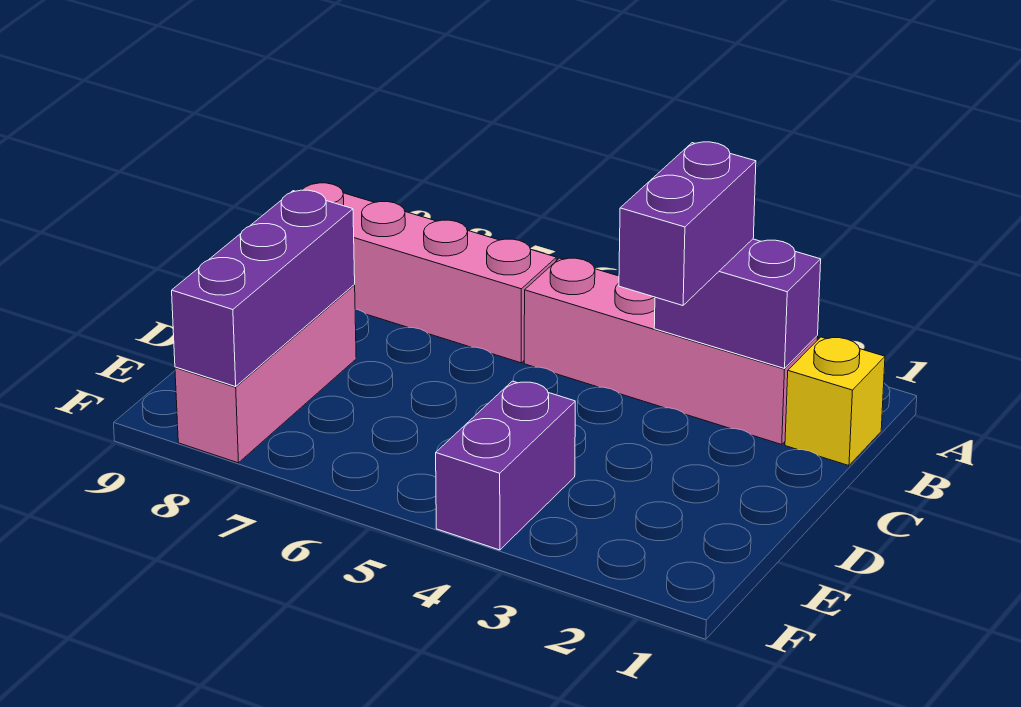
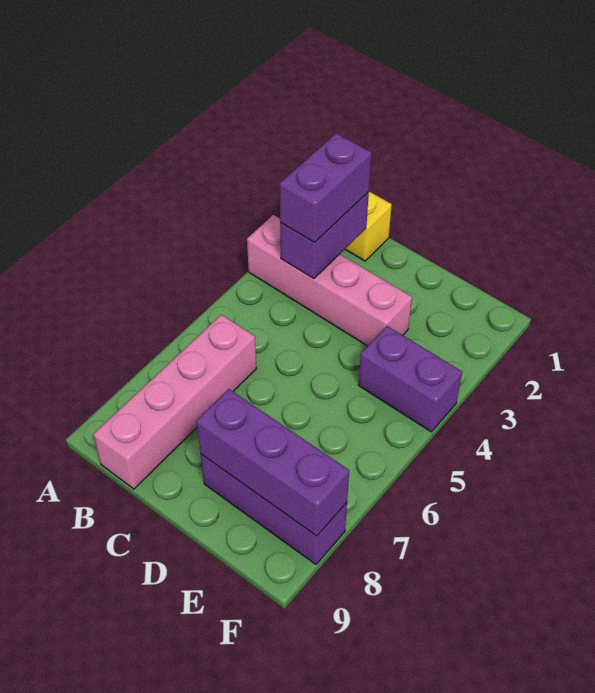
pink brick B2:B5 level 1 -> pink brick A3:D3 level 1
purple brick B3:C3 level 3 -> purple brick B2:B3 level 3
pink brick D8:F8 level 1 -> purple brick D8:F8 level 1

